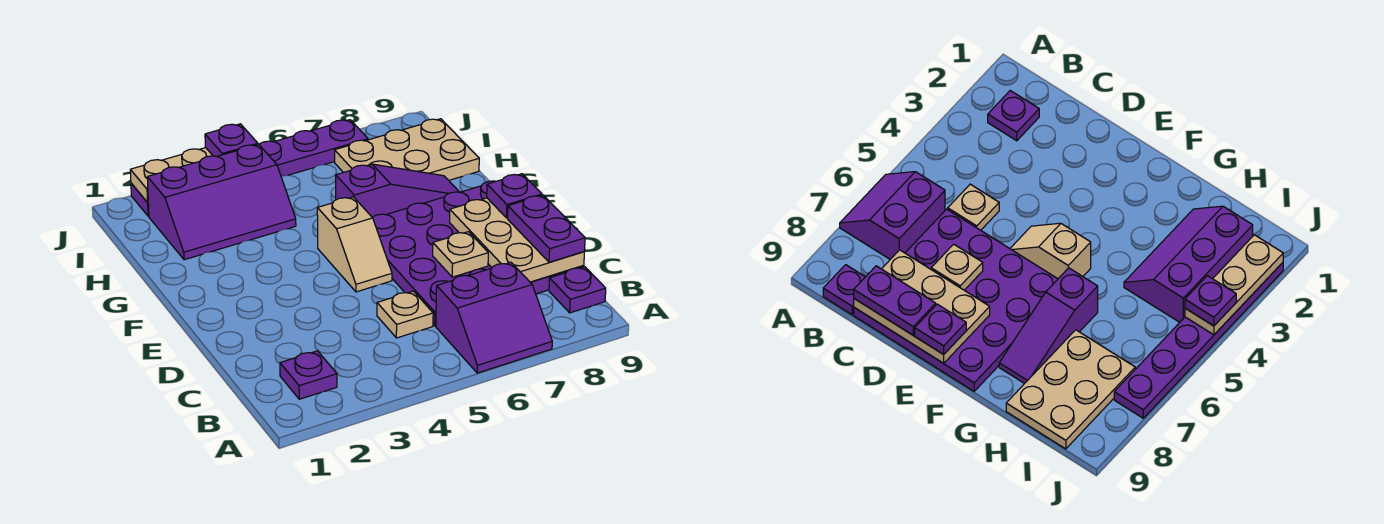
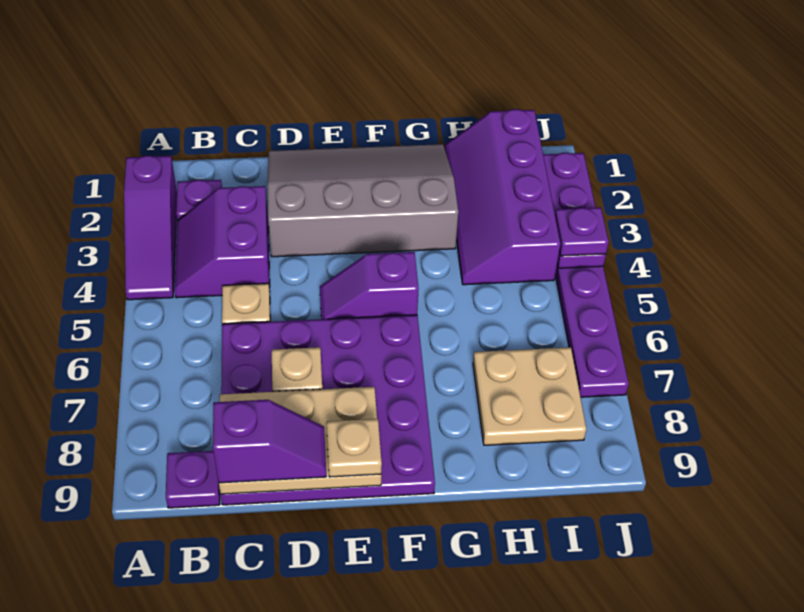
purple slope A6:B7 level 1 top B -> purple slope B3:C4 level 1 top C
purple plate C9:D9 level 3 -> purple slope C9:D9 level 3 top C
none -> grey slope D1:G3 level 1 top 3
tan slope E5:F5 level 1 top F -> purple slope E5:F5 level 1 top F
purple plate E9 level 3 -> tan plate E9 level 3
purple slope G6:G8 level 1 top 6 -> purple slope A2:A4 level 1 top 2
purple slope H2:I4 level 1 top I -> purple slope H1:I4 level 1 top I
tan plate H7:I9 level 1 -> tan plate H7:I8 level 1
tan plate J2:J4 level 2 -> purple plate J2:J4 level 2

